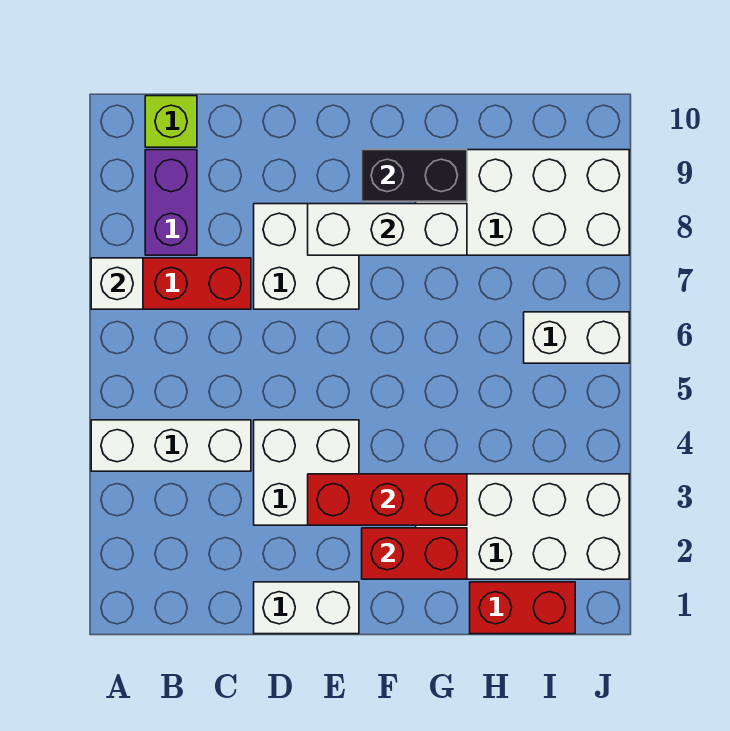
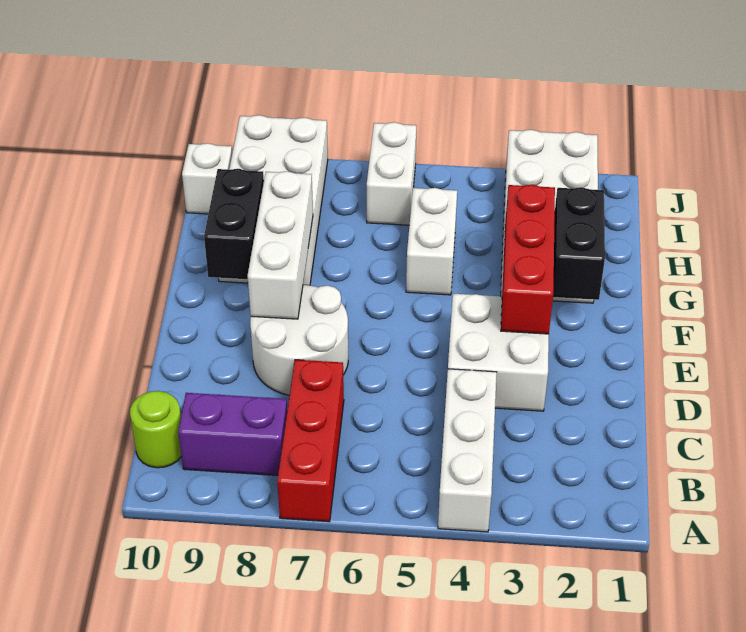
white brick A7 level 2 -> white brick I10 level 1
lime brick B10 level 1 -> lime round brick B10 level 1
white brick D1:E1 level 1 -> white brick G5:H5 level 1
white brick D7:E8 level 1 -> white round brick D7:E8 level 1
red brick F2:G2 level 2 -> black brick F2:G2 level 2
red brick H1:I1 level 1 -> none

